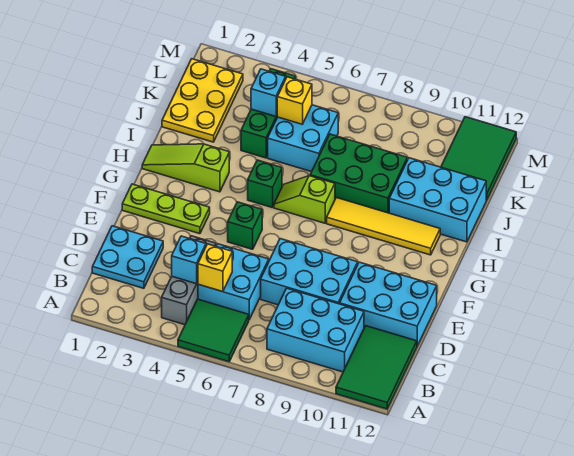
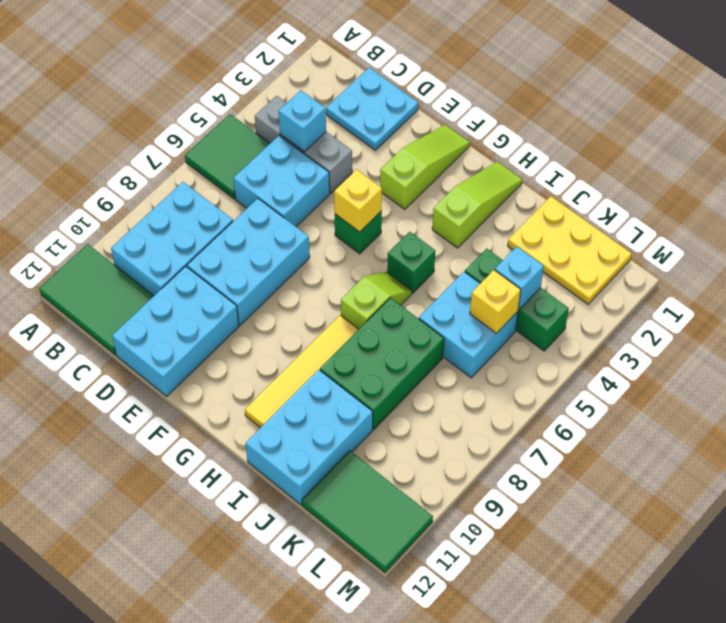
yellow brick C5 level 2 -> yellow brick F5 level 2
lime plate F1:F3 level 1 -> lime slope F1:F3 level 1 top 3

